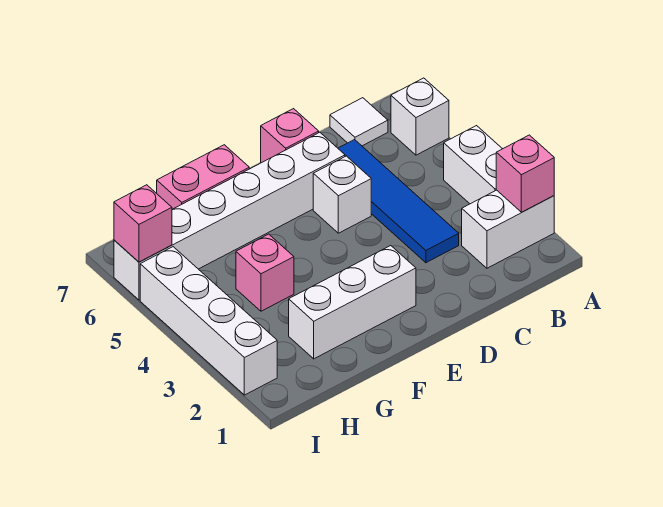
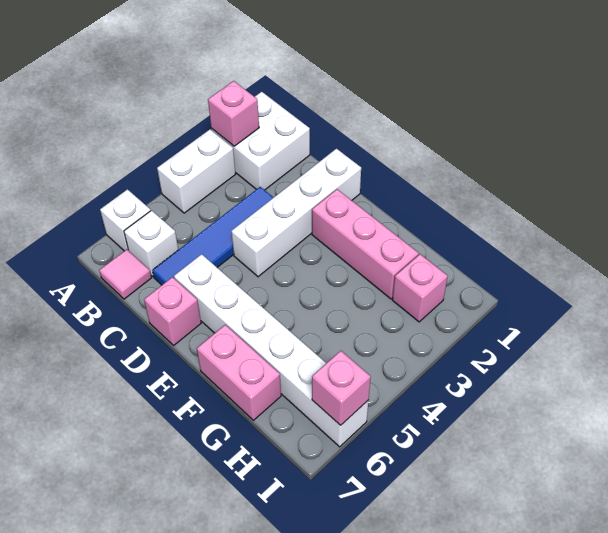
white brick A2:B2 level 1 -> white brick A1:B2 level 1
white tile B7 level 1 -> pink tile B7 level 1
white brick D5 level 1 -> white brick B6 level 1
white brick E2:G2 level 1 -> pink brick E2:G2 level 1
pink brick G4 level 1 -> pink brick H2 level 1
white brick I2:I5 level 1 -> white brick D1:D4 level 1

